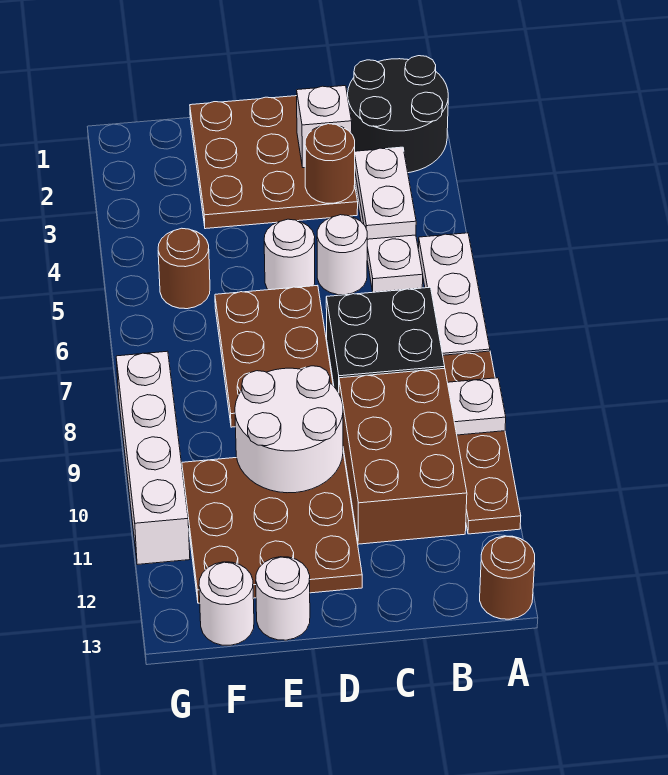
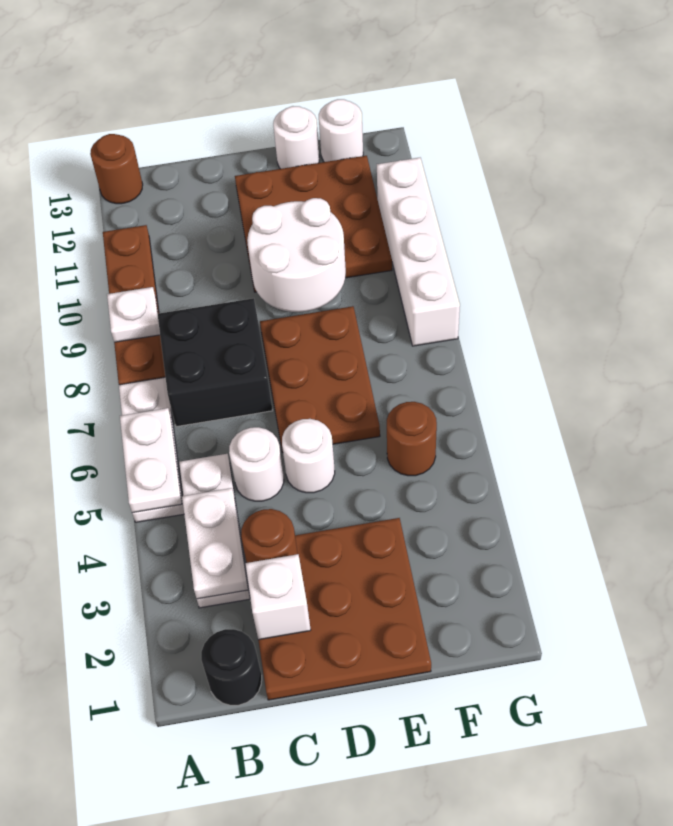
black round brick A1:B2 level 1 -> black round brick B1 level 1
none -> white plate A5:A6 level 2
brown brick B9:C11 level 1 -> none

